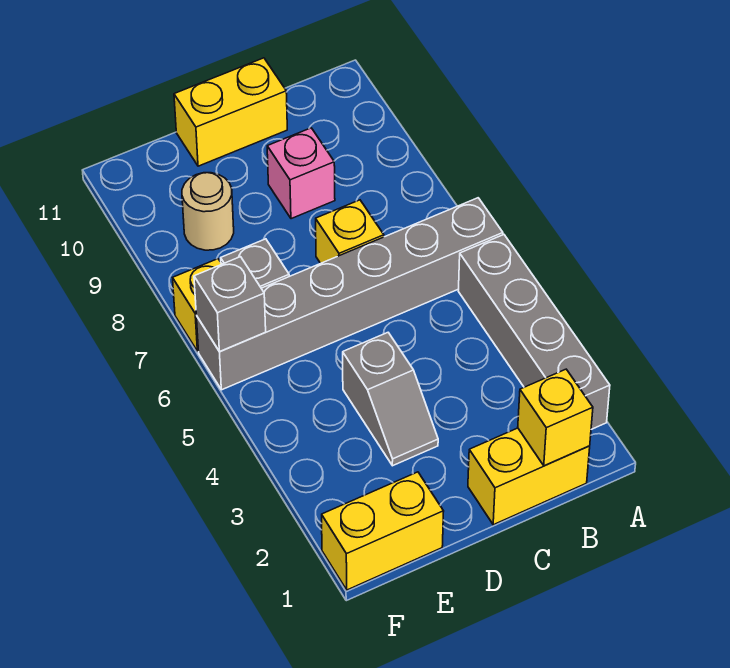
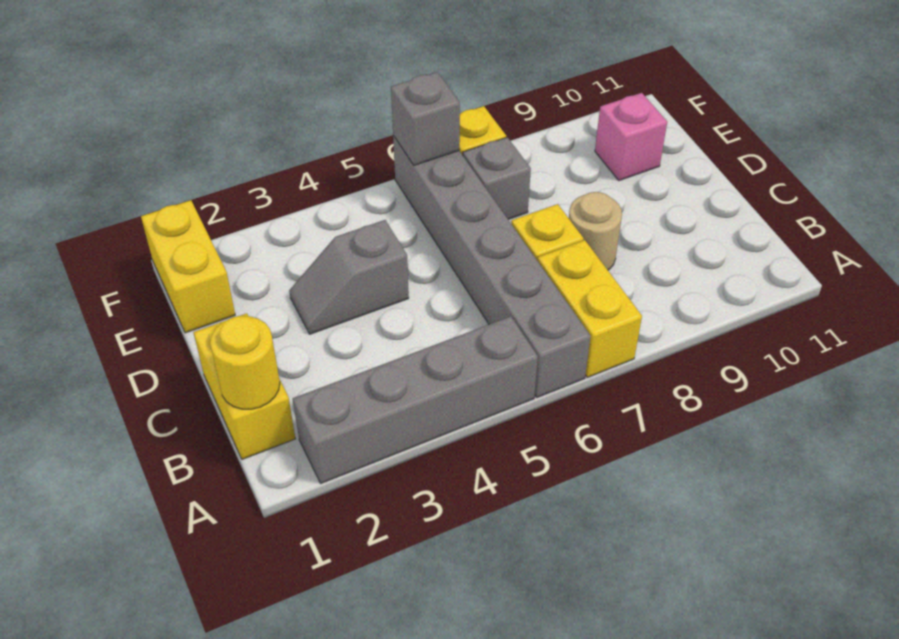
yellow brick B1 level 2 -> yellow round brick B1 level 2
pink brick C9 level 1 -> pink brick E10 level 1
yellow brick C11:D11 level 1 -> yellow brick A7:B7 level 1
tan round brick E9 level 1 -> tan round brick C8 level 1

